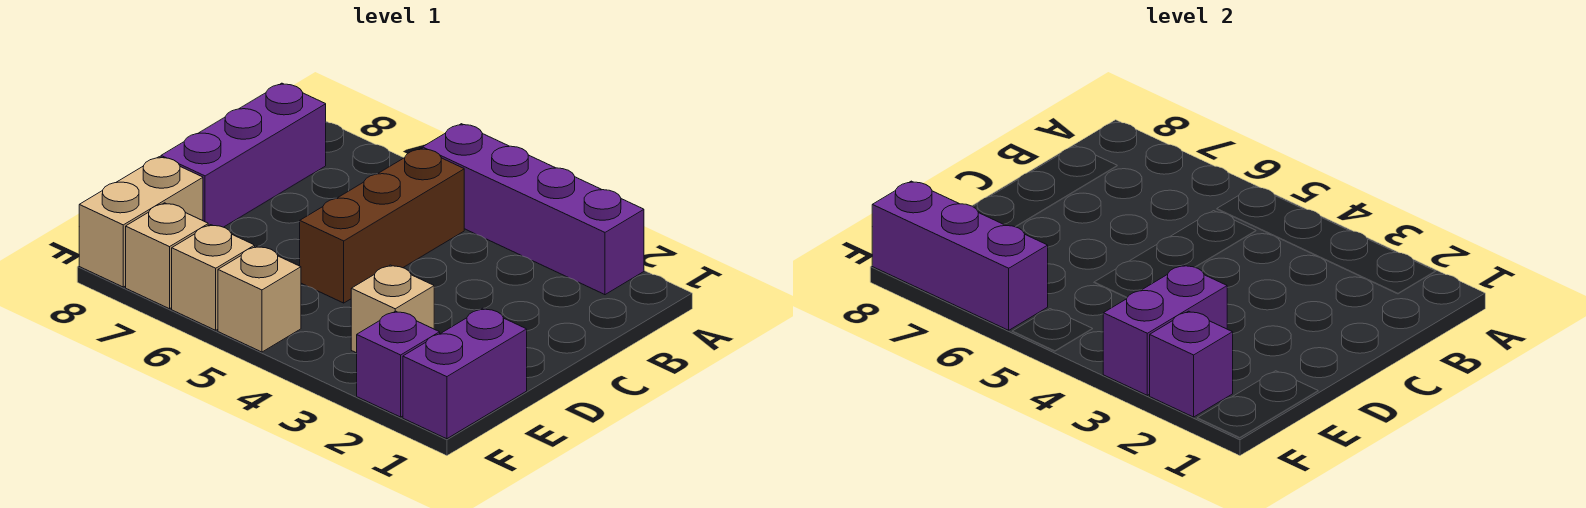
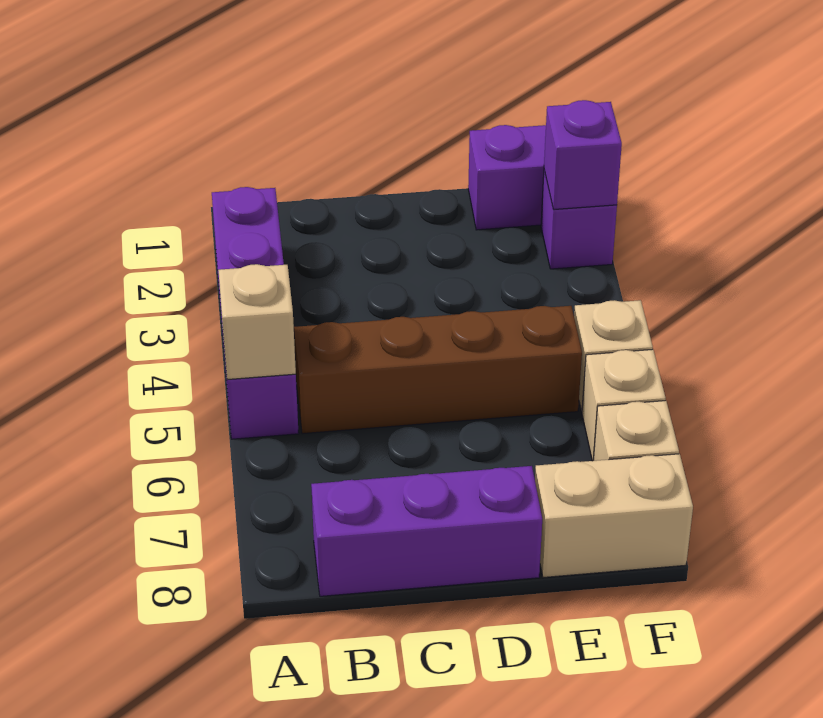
brown brick B5:D5 level 1 -> brown brick B5:E5 level 1
tan brick E3 level 1 -> tan brick A5 level 2
purple brick E3:F3 level 2 -> none
purple brick F6:F8 level 2 -> none

